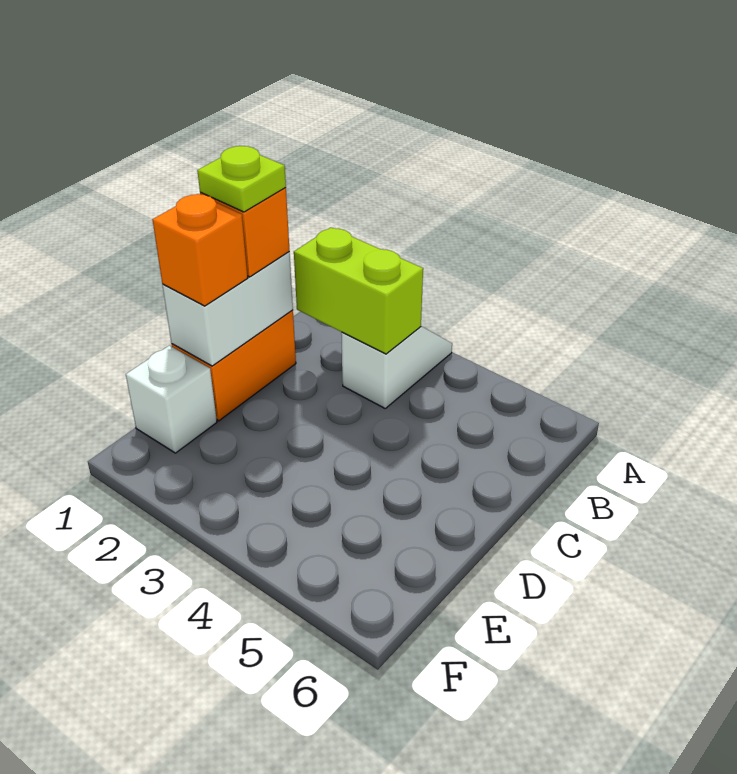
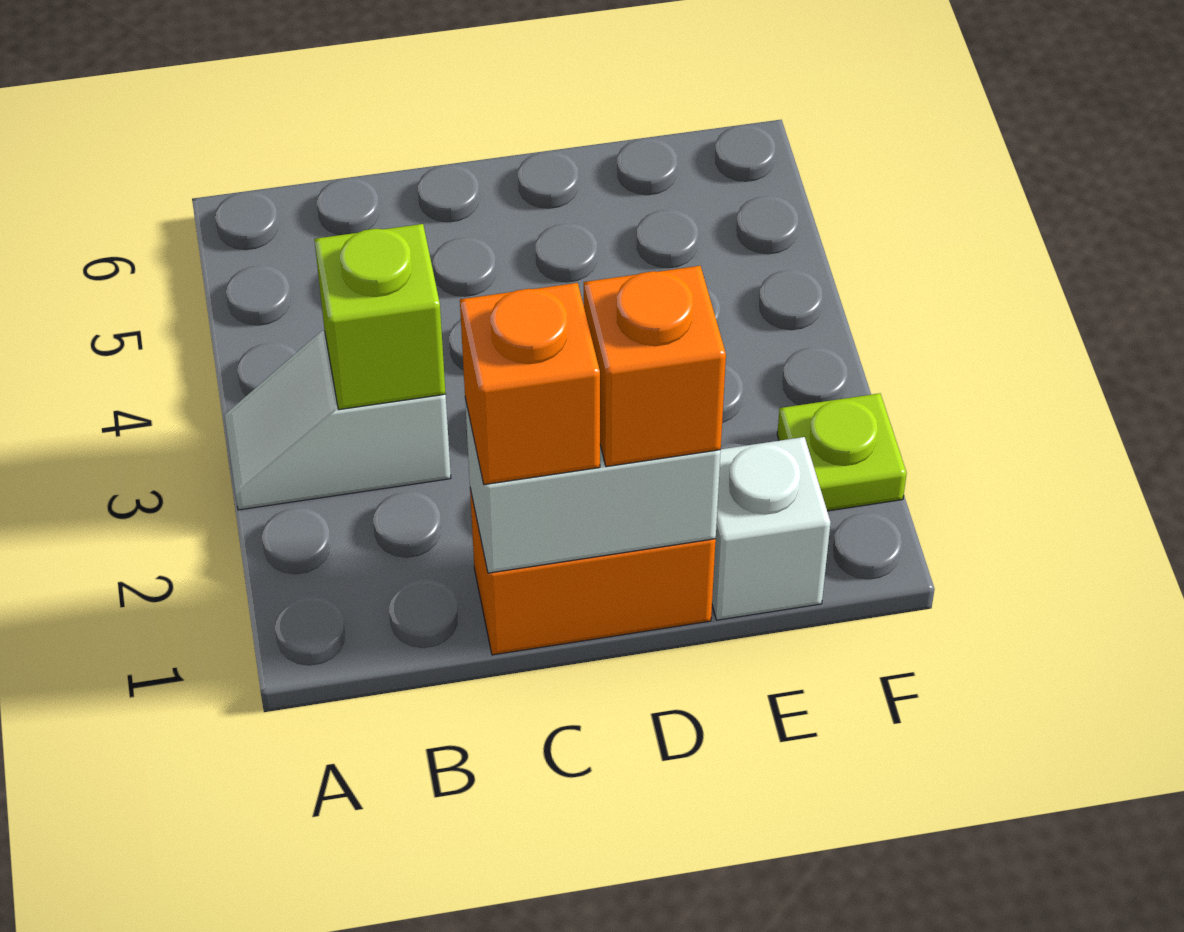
lime brick B2:B3 level 2 -> lime brick B3 level 2
lime plate C1 level 4 -> lime plate F2 level 1

